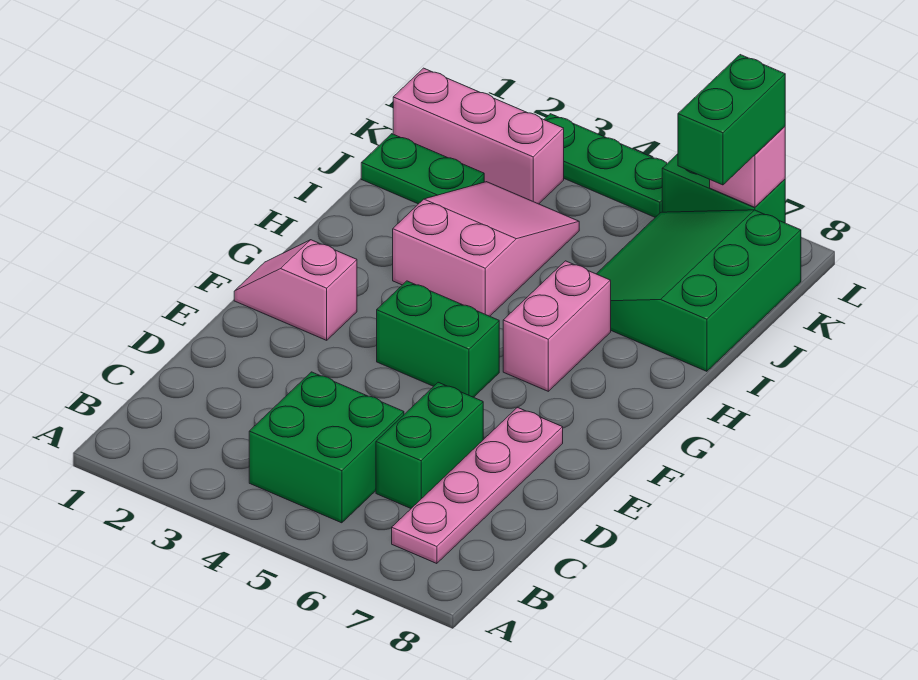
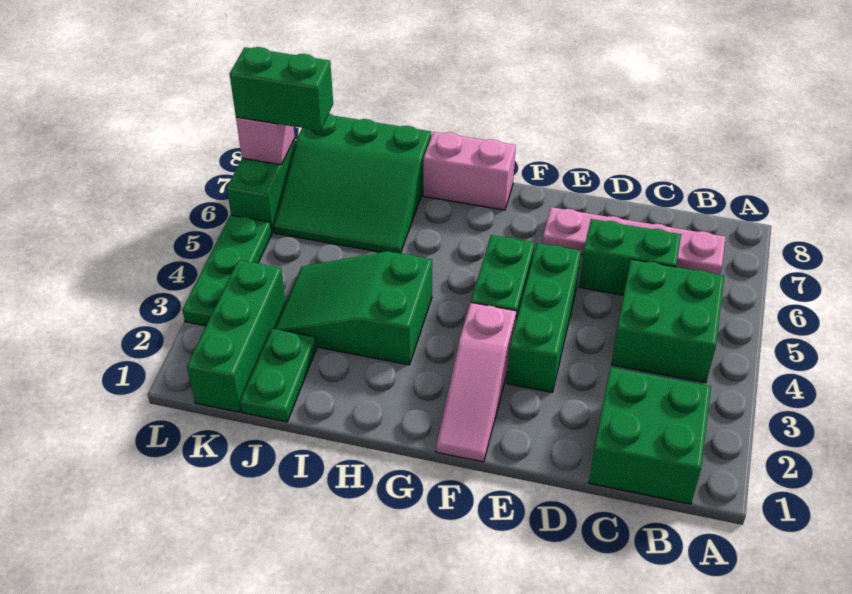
none -> green brick B1:C2 level 1
none -> green brick E3:E5 level 1
pink slope F1:F2 level 1 top 2 -> pink slope F1:F3 level 1 top 3
pink brick G6:H6 level 1 -> pink brick G8:H8 level 1
pink slope H3:J4 level 1 top H -> green slope H3:J4 level 1 top H
pink brick K1:K3 level 1 -> green brick K1:K3 level 1

